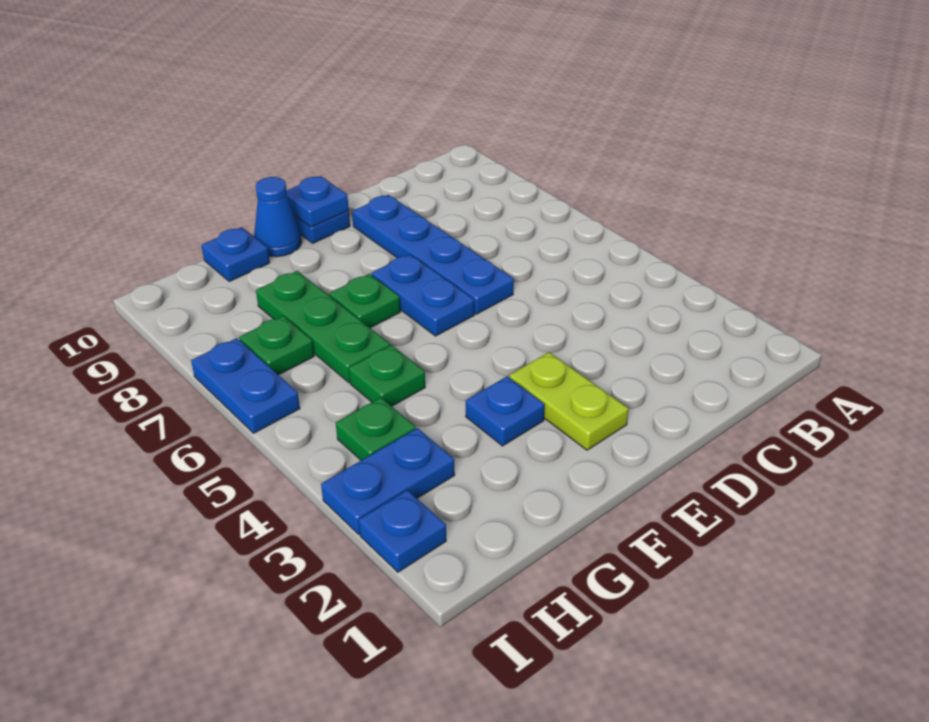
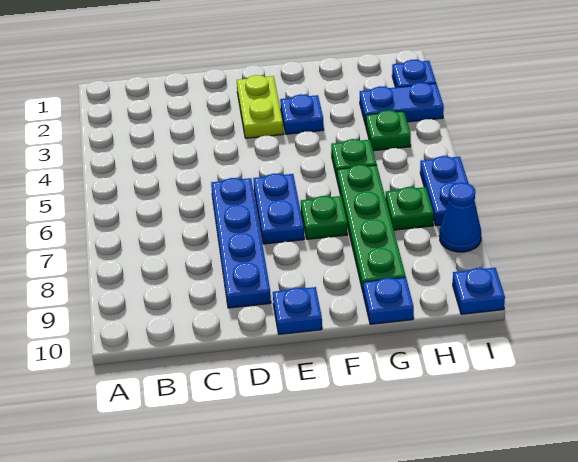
blue plate E10 level 2 -> blue plate I10 level 1
blue cone F10 level 1 -> blue cone I8 level 1
green plate G6:G8 level 1 -> green plate G6:G9 level 1

